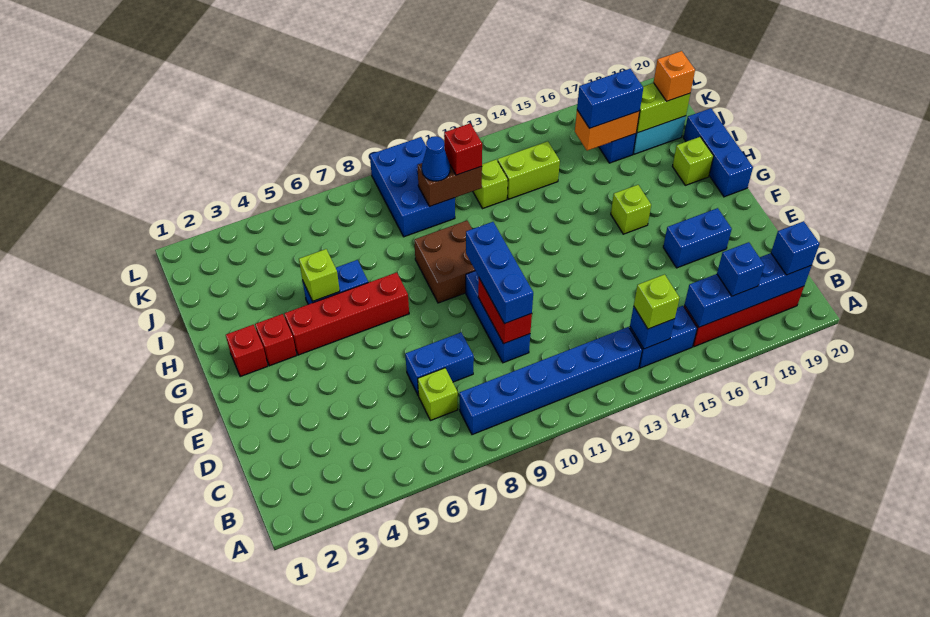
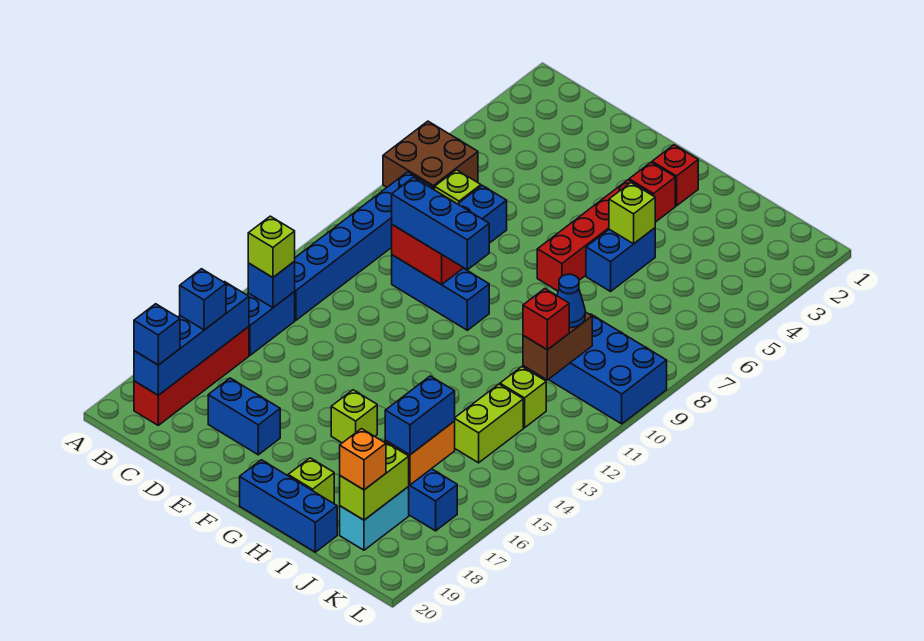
blue brick E17:E18 level 1 -> blue brick D18:E18 level 1
brown brick G9:H10 level 1 -> brown brick A6:B7 level 1

